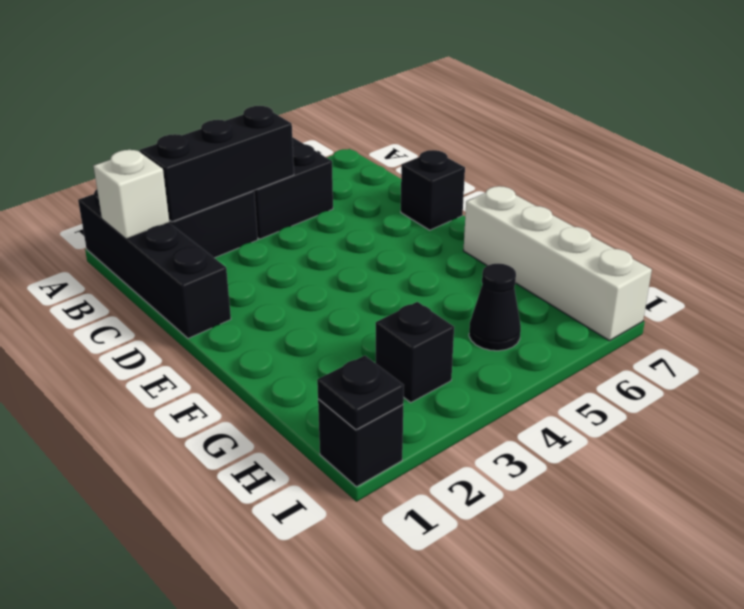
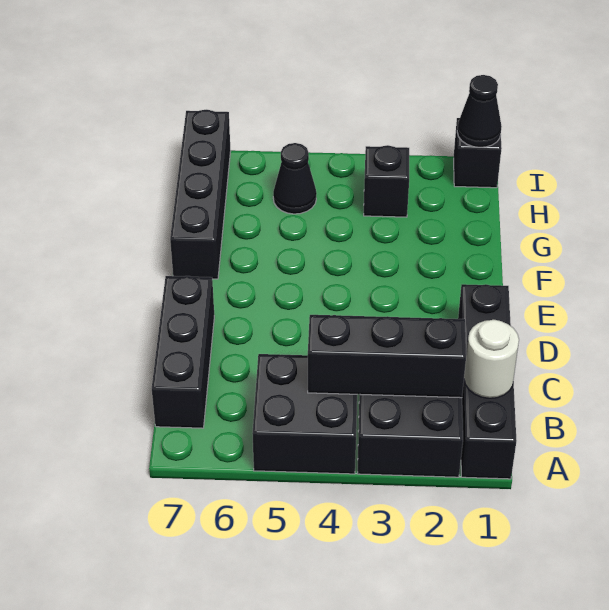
white brick B1 level 2 -> white round brick B1 level 2
black brick D7 level 1 -> black brick B7:D7 level 1
white brick F7:I7 level 1 -> black brick F7:I7 level 1
black plate I1 level 2 -> black cone I1 level 2

